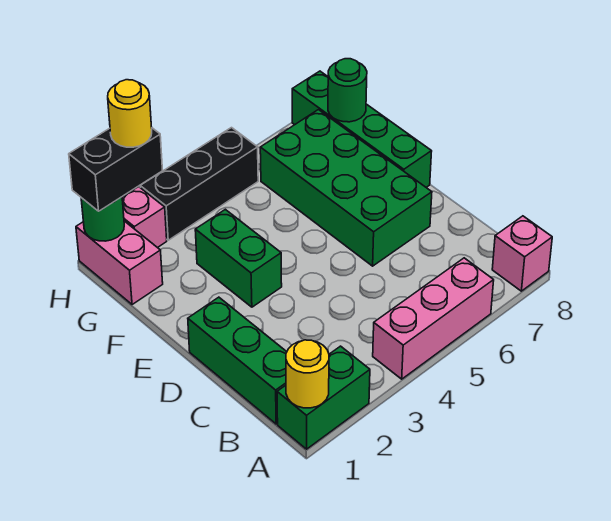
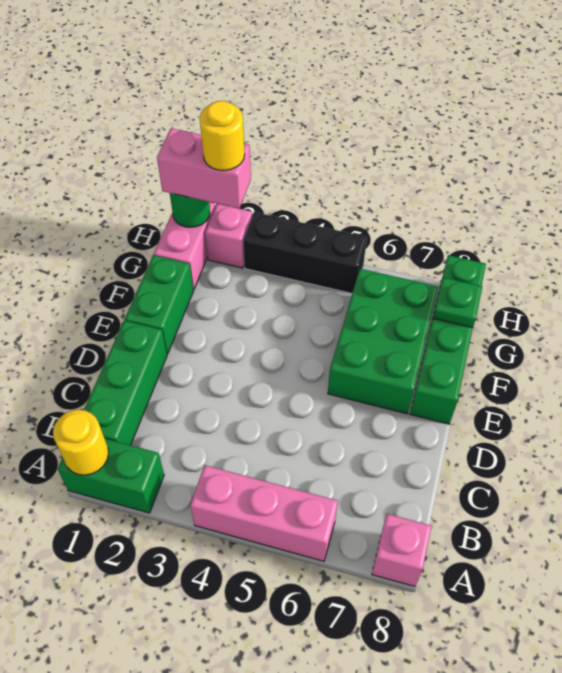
green brick D6:G7 level 1 -> green brick E6:G7 level 1
green brick E3:F3 level 1 -> green brick E1:F1 level 1
green round brick G8 level 2 -> green plate G8 level 2
black brick H1:H2 level 3 -> pink brick H1:H2 level 3

